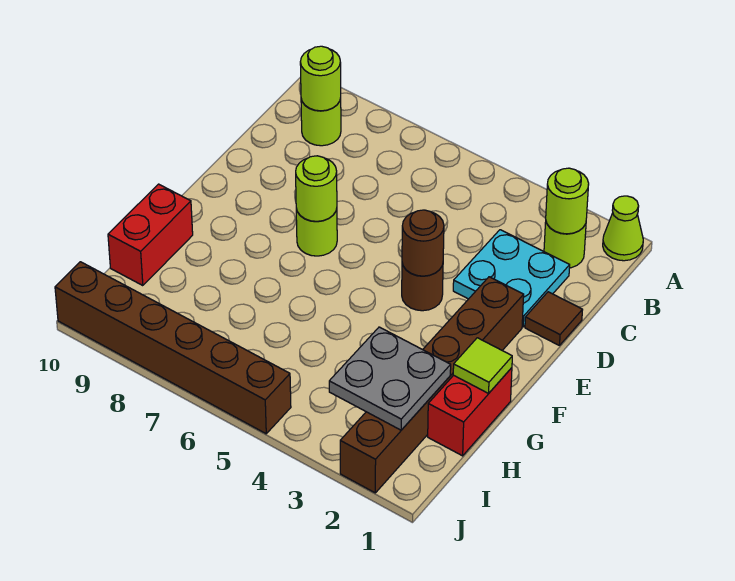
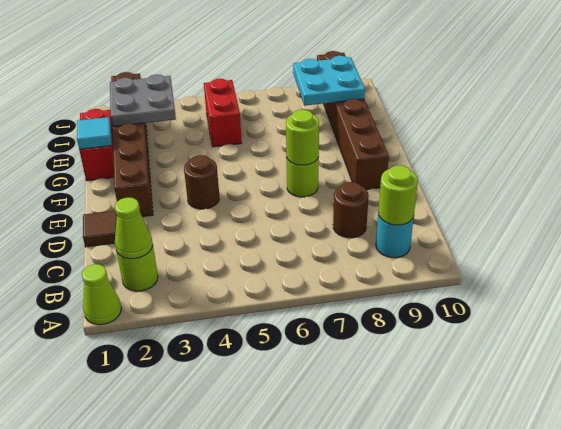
lime round brick B2 level 2 -> lime cone B2 level 2
lime round brick B9 level 1 -> cyan round brick B9 level 1
cyan plate C2:D3 level 1 -> cyan plate H8:I9 level 2
brown round brick E4 level 2 -> brown round brick C8 level 1
lime tile G1 level 2 -> cyan tile G1 level 2
red brick G10:H10 level 1 -> red brick H5:I5 level 1
brown brick J5:J10 level 1 -> brown brick E9:J9 level 1

